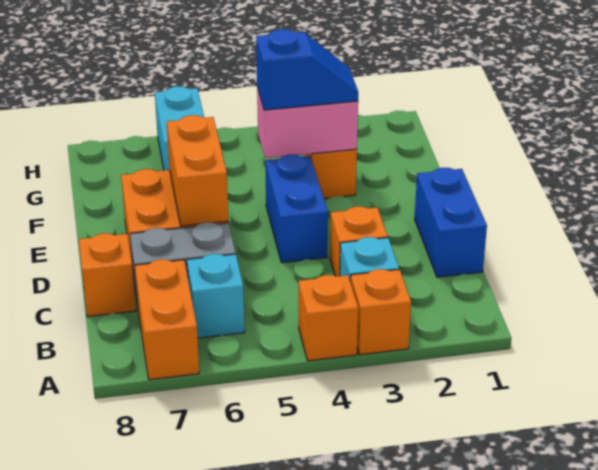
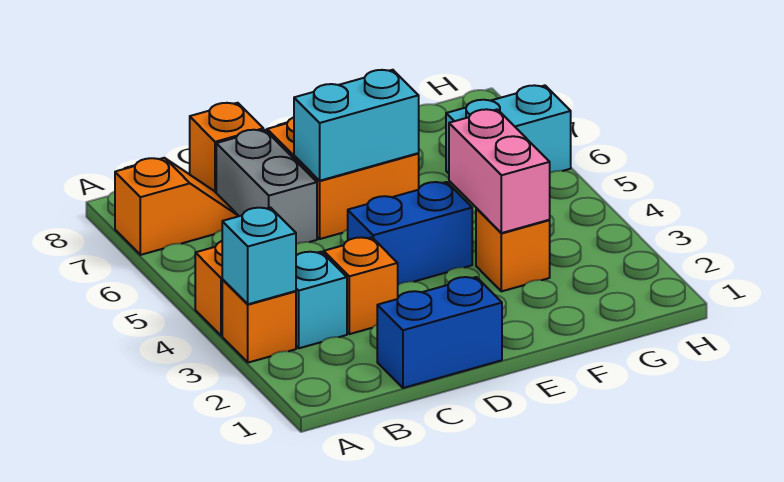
orange brick A7:B7 level 1 -> orange slope A7:B7 level 1 top A
cyan brick B6 level 1 -> cyan brick A3 level 2
orange brick D6:E6 level 2 -> cyan brick D6:E6 level 2
blue slope F3:F4 level 3 top 4 -> none

